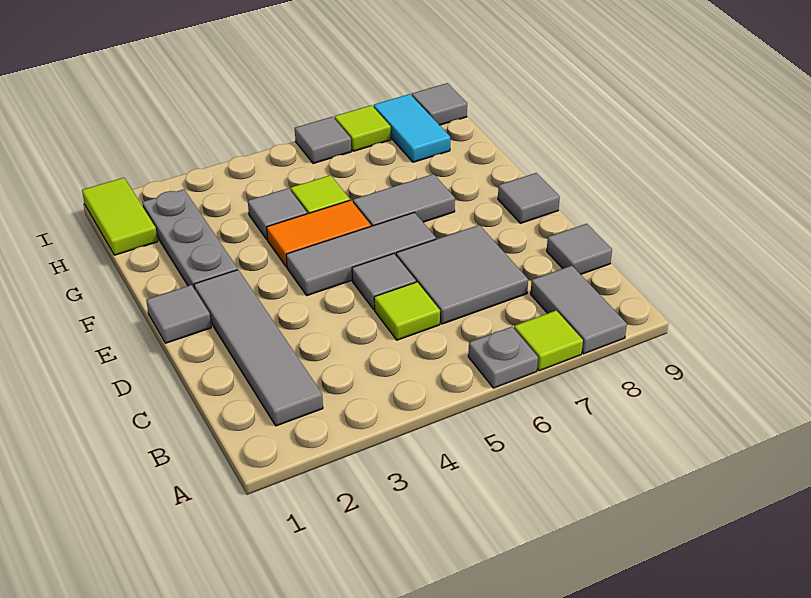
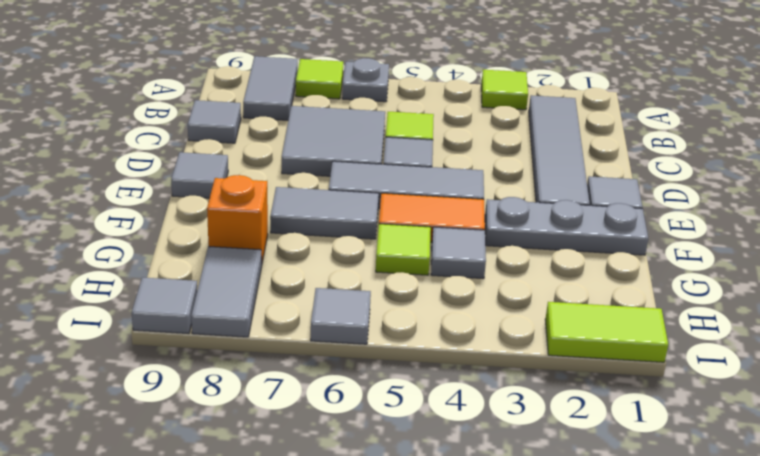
grey plate F2:H2 level 1 -> grey plate F1:F3 level 1
none -> orange brick G8 level 1
lime tile H1:I1 level 1 -> lime tile I1:I2 level 1
cyan tile H8:I8 level 1 -> grey tile H8:I8 level 1
lime tile I7 level 1 -> lime tile A3 level 1

